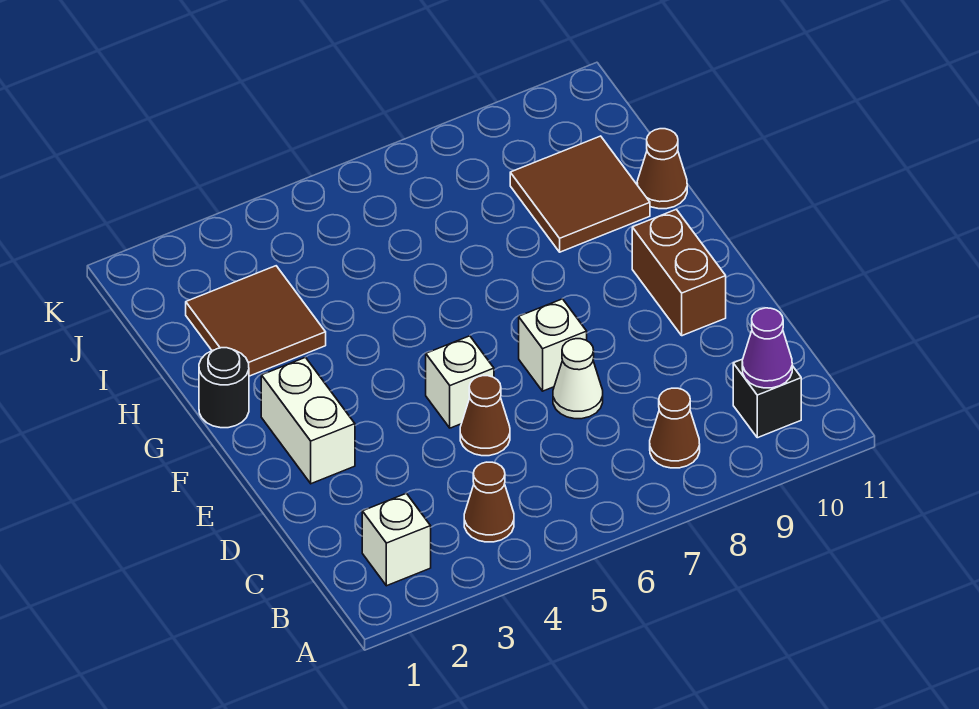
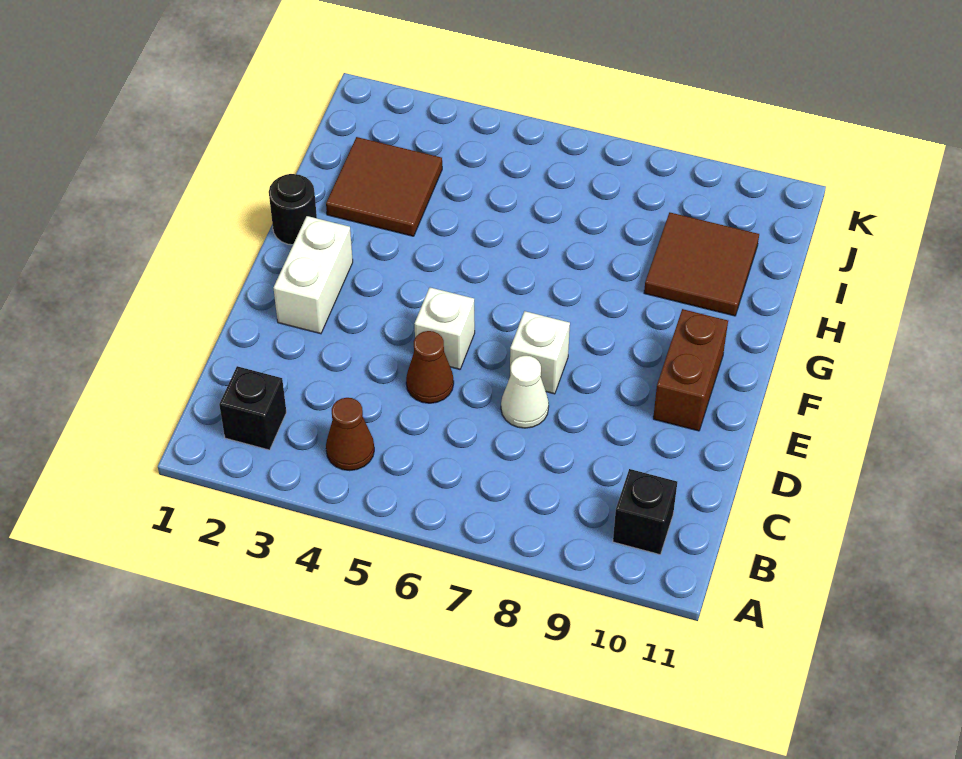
white brick B2 level 1 -> black brick B2 level 1
brown cone B8 level 1 -> none
purple cone B10 level 2 -> none
brown cone H11 level 1 -> none

